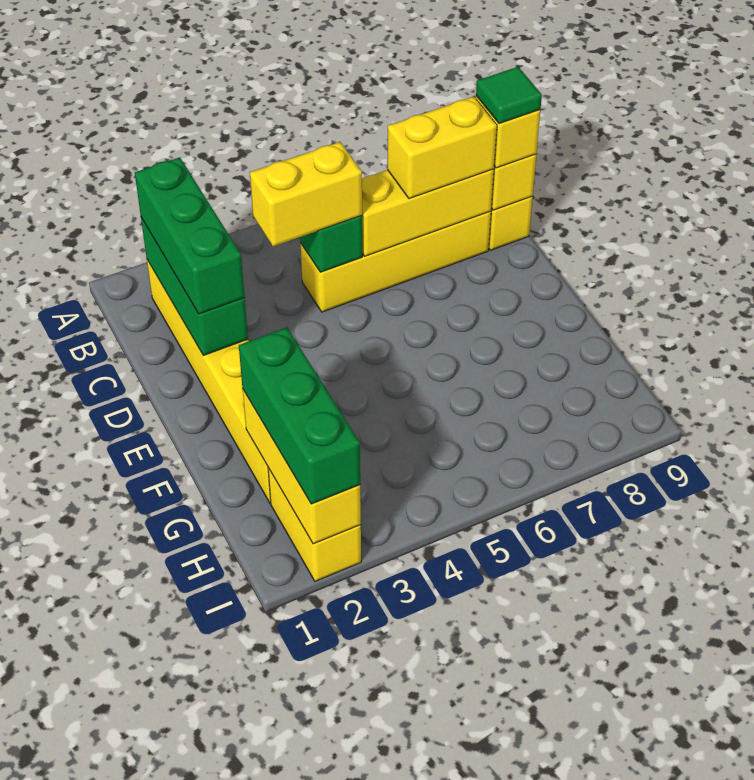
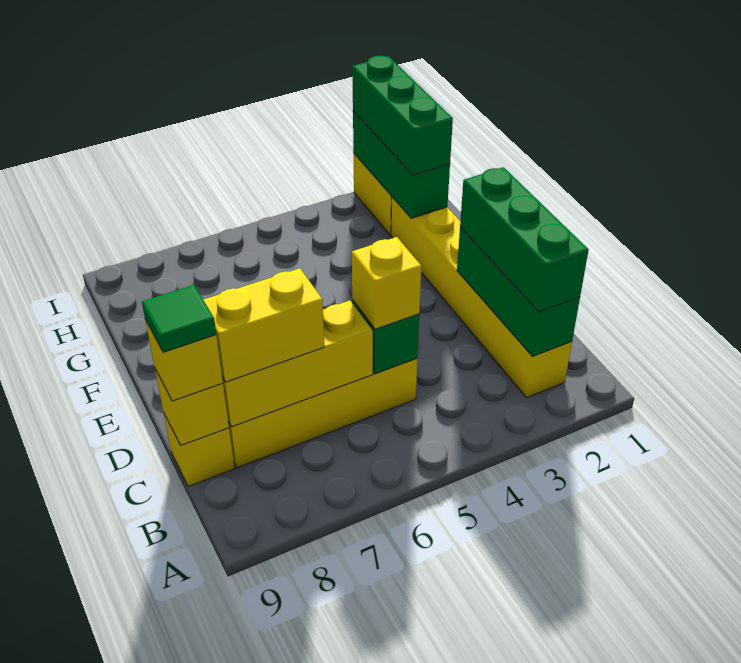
yellow brick C4:C5 level 3 -> yellow brick C5 level 3
yellow brick G2:I2 level 2 -> green brick G2:I2 level 2

